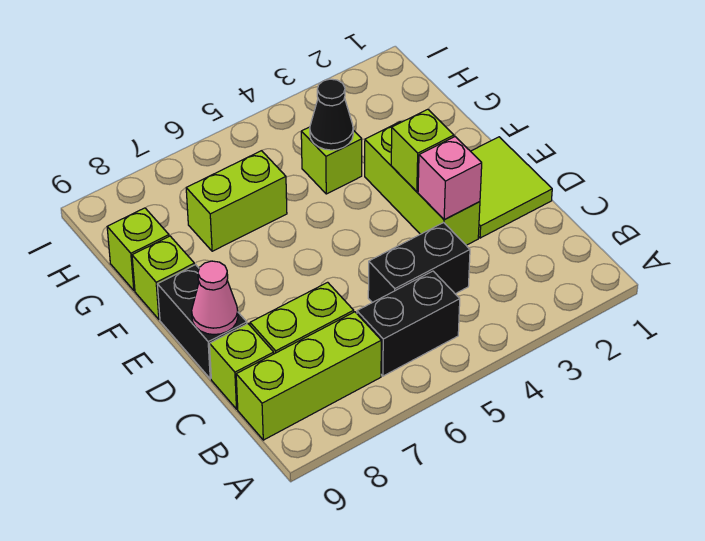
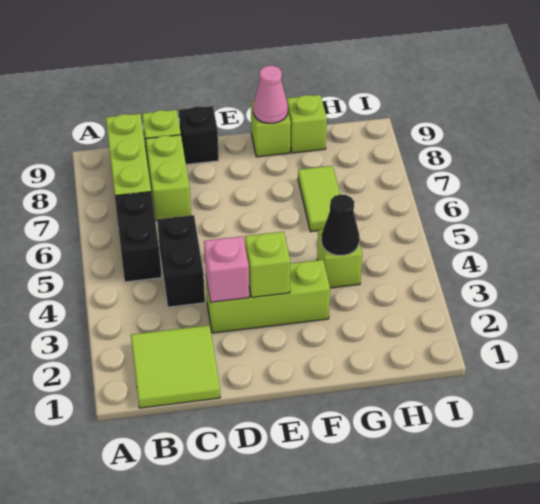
lime tile D1:E2 level 1 -> lime tile B1:C2 level 1
black brick D9:E9 level 1 -> black brick D9 level 1
pink cone D9 level 2 -> pink cone F9 level 2
lime brick G6:G7 level 1 -> lime tile G6:G7 level 1

